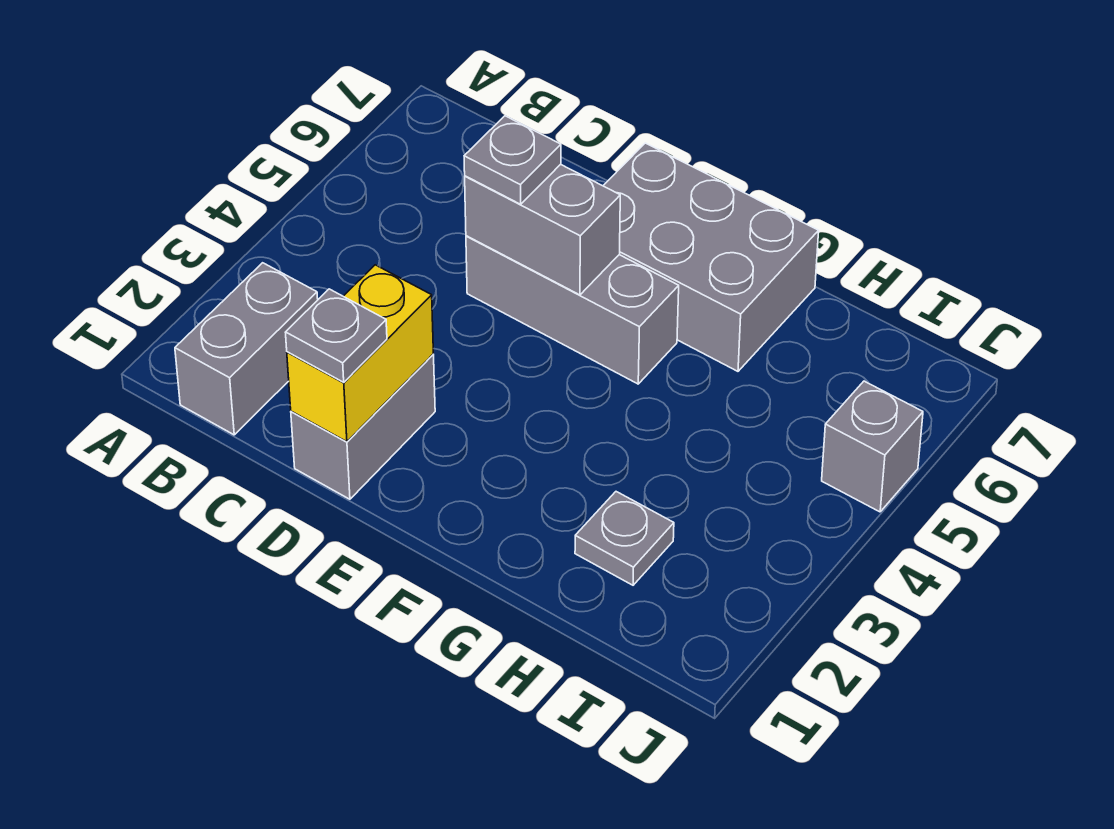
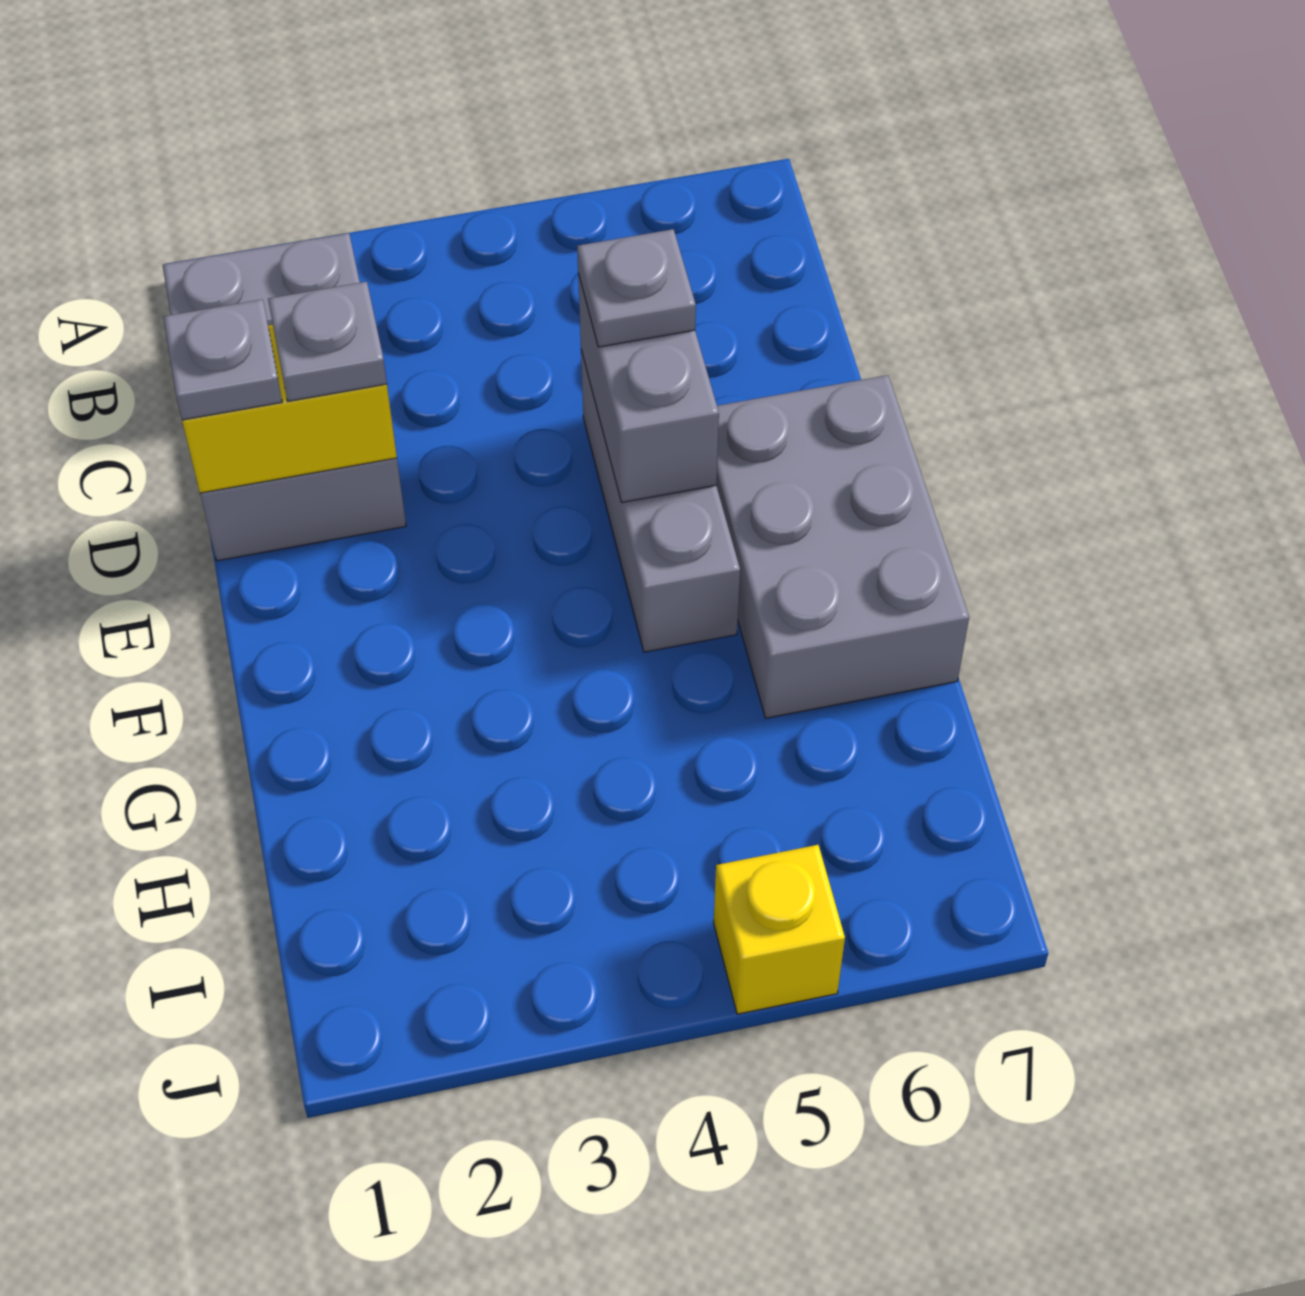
grey plate H2 level 1 -> grey plate D2 level 3
grey brick J5 level 1 -> yellow brick J5 level 1

